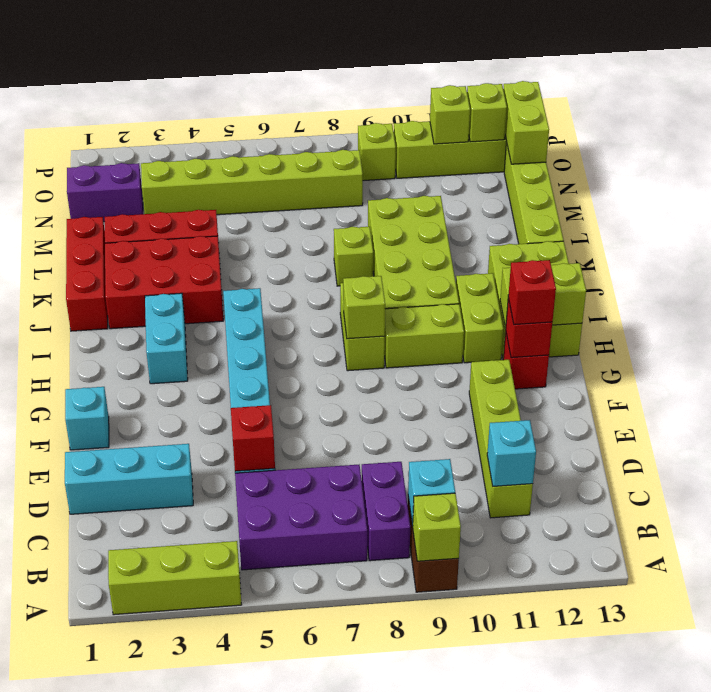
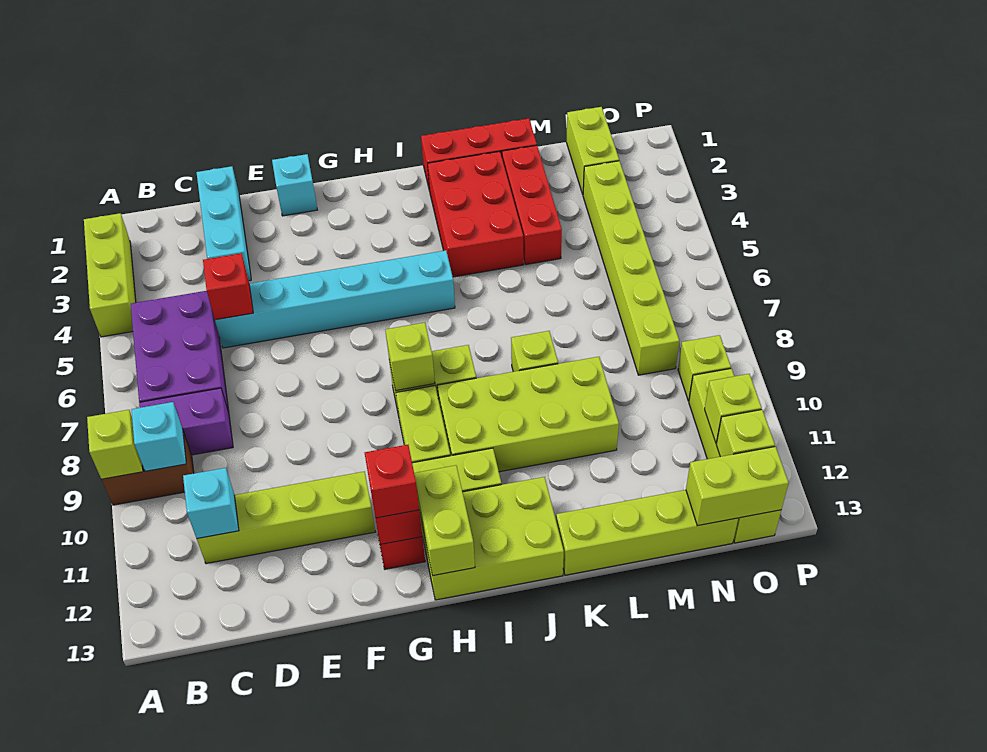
cyan brick H3:I3 level 1 -> none
purple brick N1:N2 level 1 -> lime brick N1:N2 level 1

